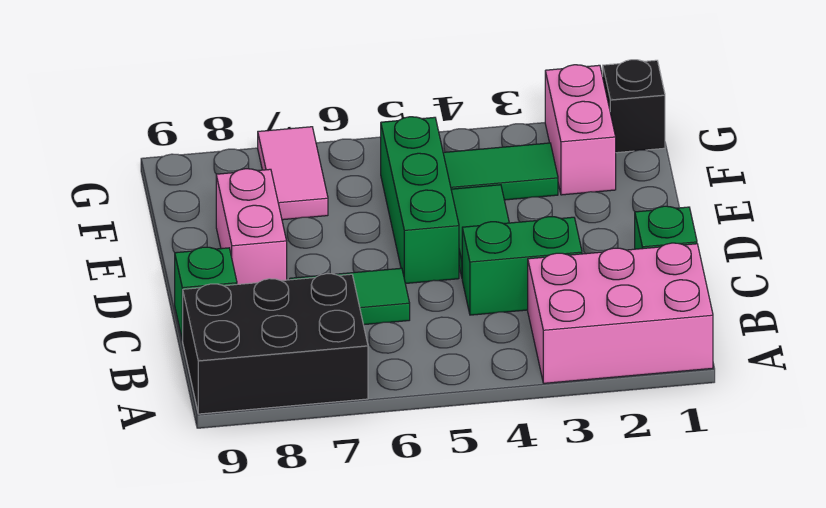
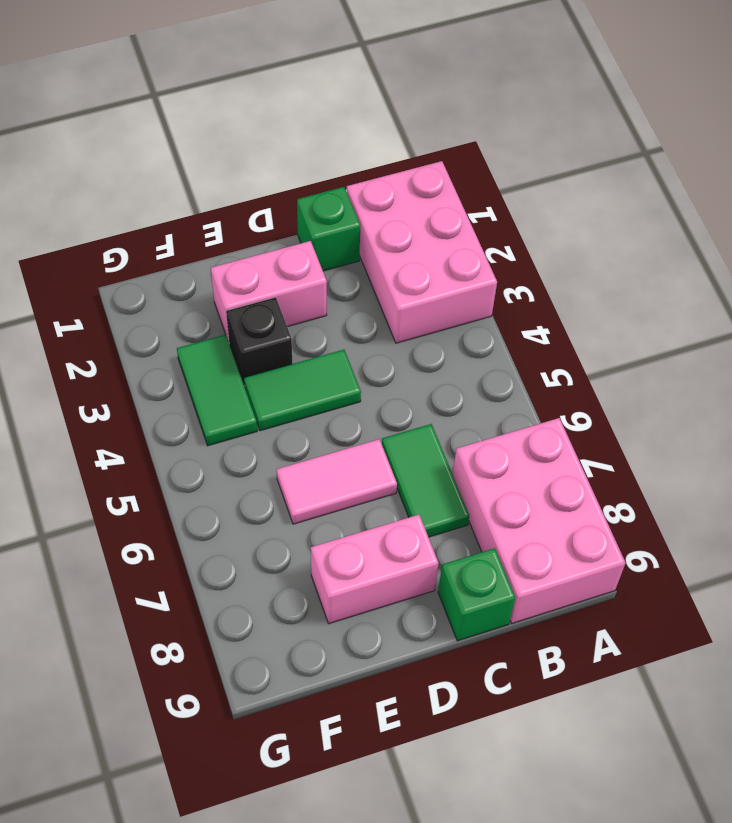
black brick A7:B9 level 1 -> pink brick A7:B9 level 1
green brick C3:C4 level 1 -> none
green brick D5:F5 level 1 -> none
pink brick F2:G2 level 1 -> pink brick D2:E2 level 1
pink tile F7:G7 level 1 -> pink tile D6:E6 level 1
black brick G1 level 1 -> black brick E3 level 1

